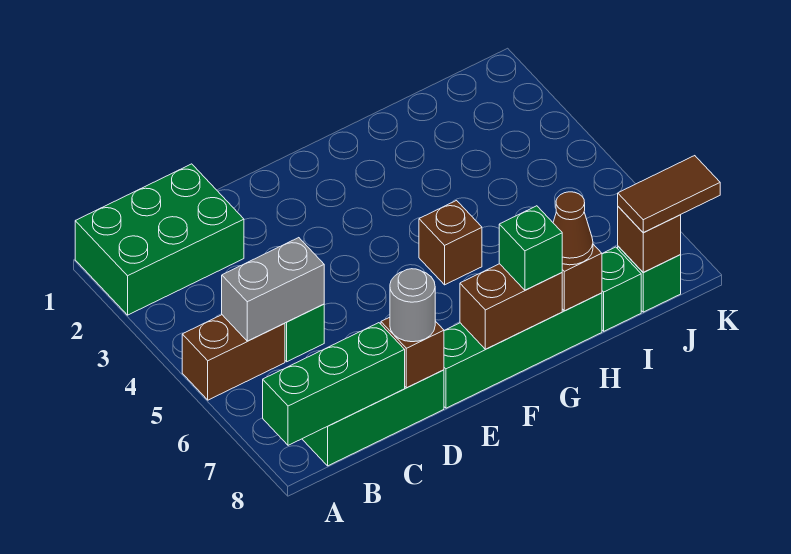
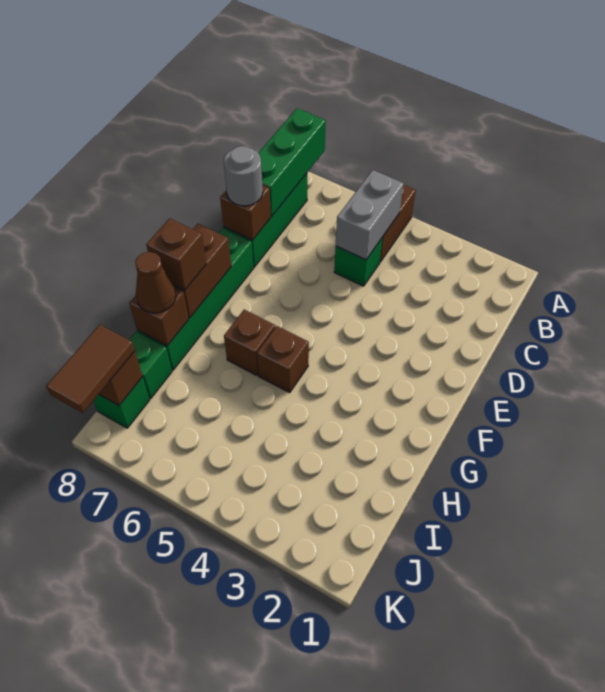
green brick A1:C2 level 1 -> none
none -> brown brick G6 level 1
green brick G8 level 3 -> brown brick G8 level 3

